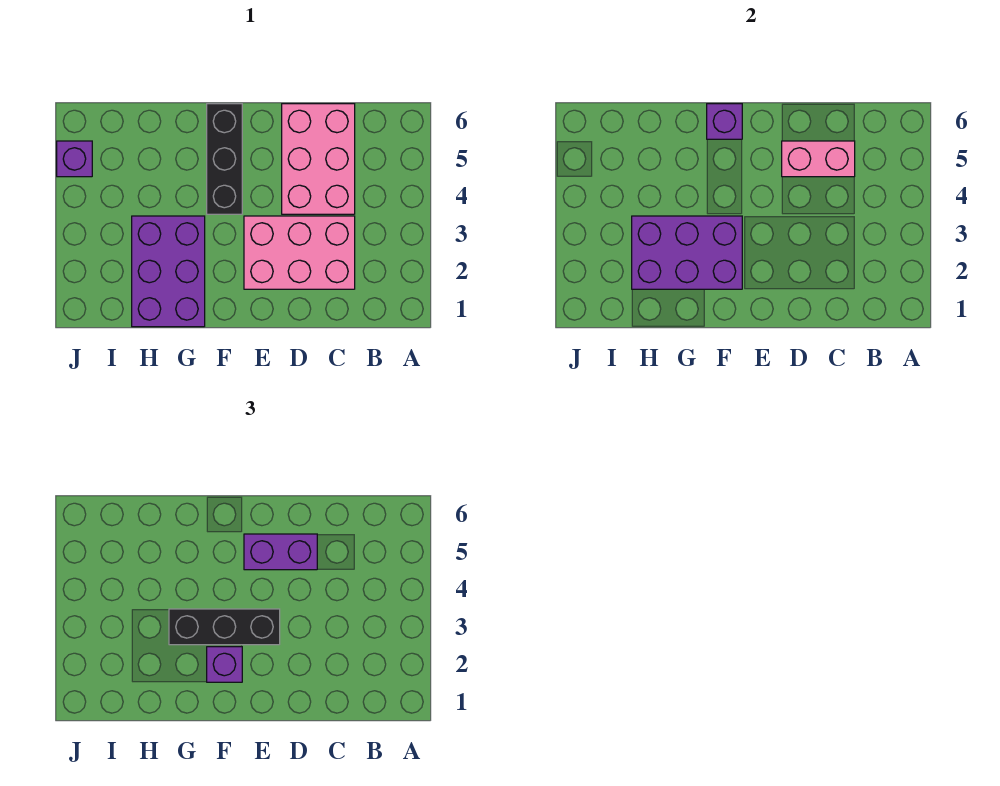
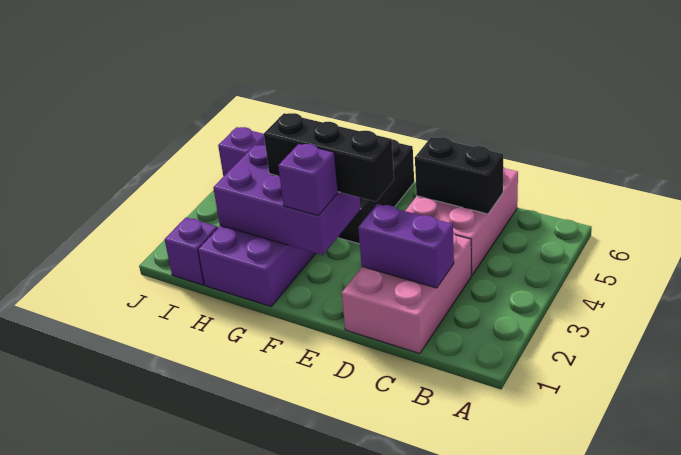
pink brick C2:E3 level 1 -> pink brick C1:D3 level 1
pink brick C5:D5 level 2 -> black brick C5:D5 level 2
purple brick D5:E5 level 3 -> purple brick C2:D2 level 2
purple brick F6 level 2 -> purple brick I1 level 1

